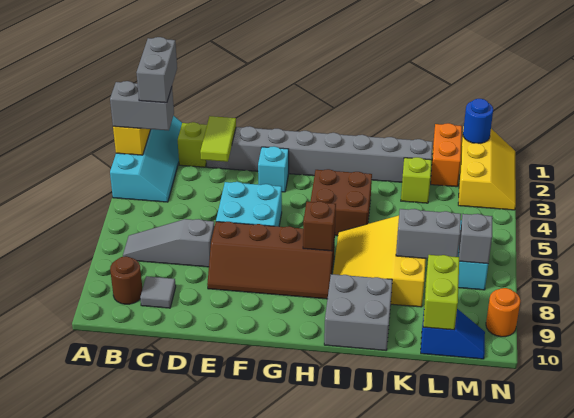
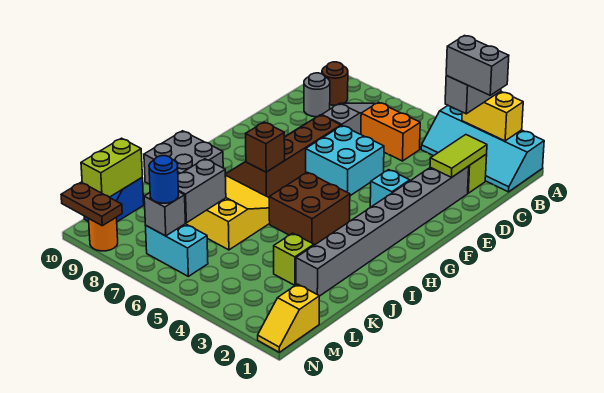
grey tile C9 level 1 -> grey round brick C9 level 1
lime tile D2:D3 level 2 -> lime tile C2:D2 level 2
orange brick L1:L2 level 1 -> orange brick C5:C6 level 1
lime brick L9:L10 level 2 -> lime brick L10:M10 level 2
yellow slope M1:N3 level 1 top M -> yellow slope M1:N1 level 1 top M
blue round brick M1 level 2 -> blue round brick M7 level 3
none -> brown plate N9:N10 level 2

